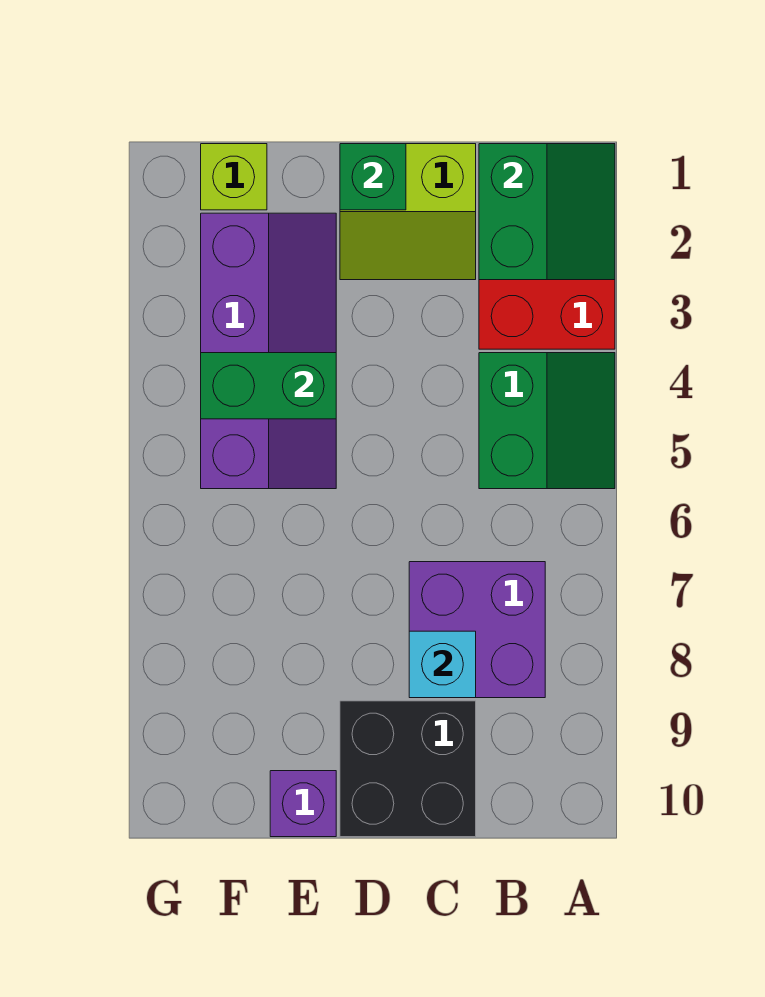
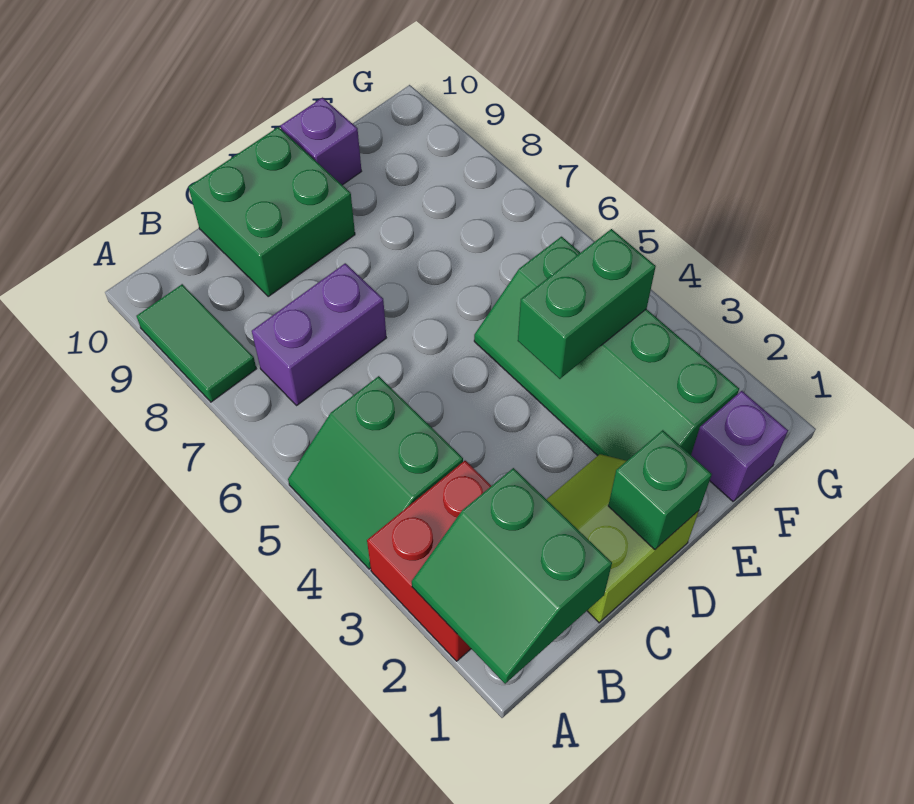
none -> green tile A8:A9 level 1
purple brick B7:C8 level 1 -> purple brick B7:C7 level 1
cyan brick C8 level 2 -> none
black brick C9:D10 level 1 -> green brick C9:D10 level 1
purple slope E2:F5 level 1 top F -> green slope E2:F5 level 1 top F
lime brick F1 level 1 -> purple brick F1 level 1

